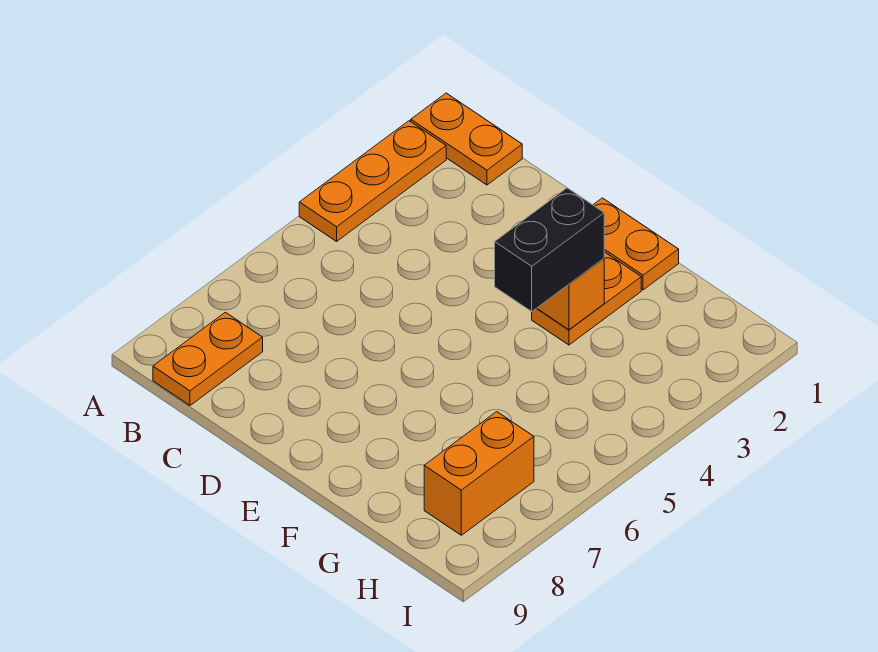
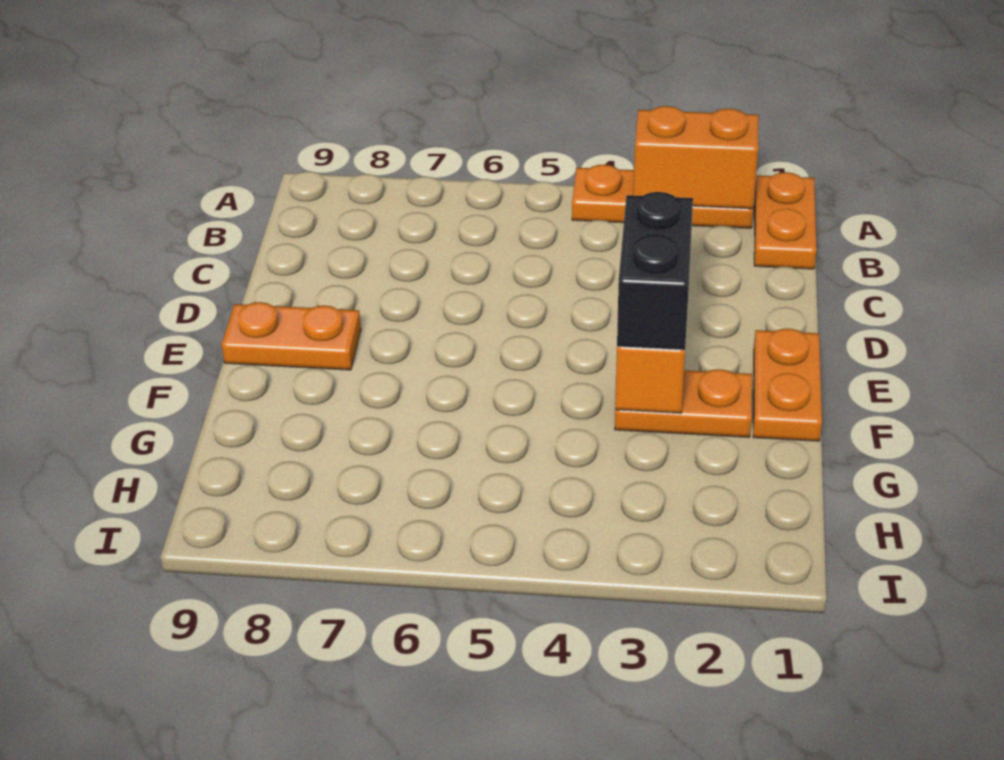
orange plate B8:B9 level 1 -> orange plate E8:E9 level 1
black brick F3:F4 level 3 -> black brick E3:F3 level 3
orange brick H7:H8 level 1 -> orange brick A2:A3 level 2

